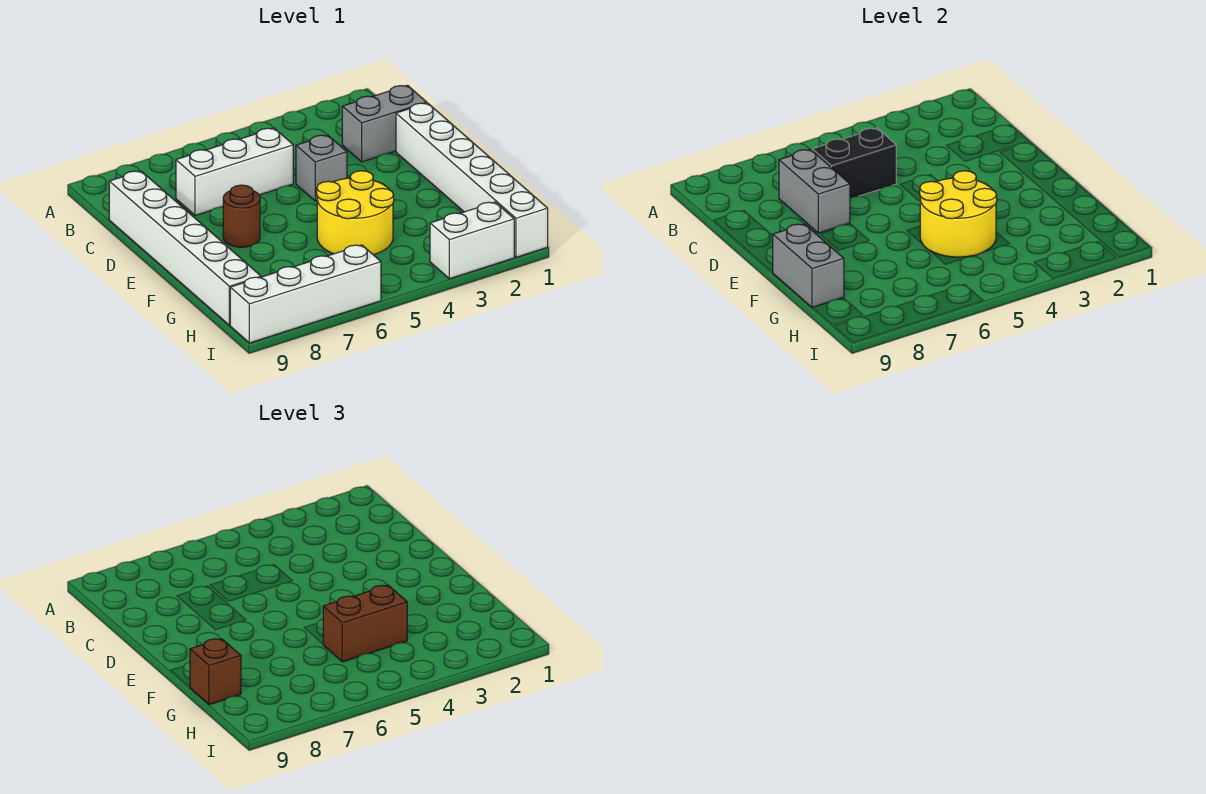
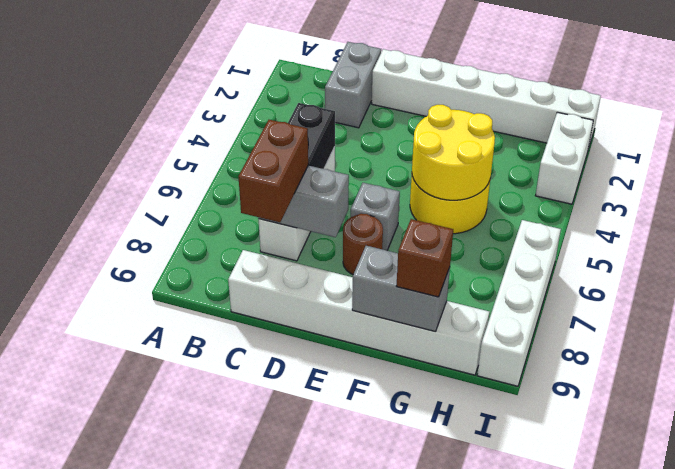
grey brick D4 level 1 -> grey brick E6 level 1
brown brick G4:G5 level 3 -> brown brick C7:C8 level 3

